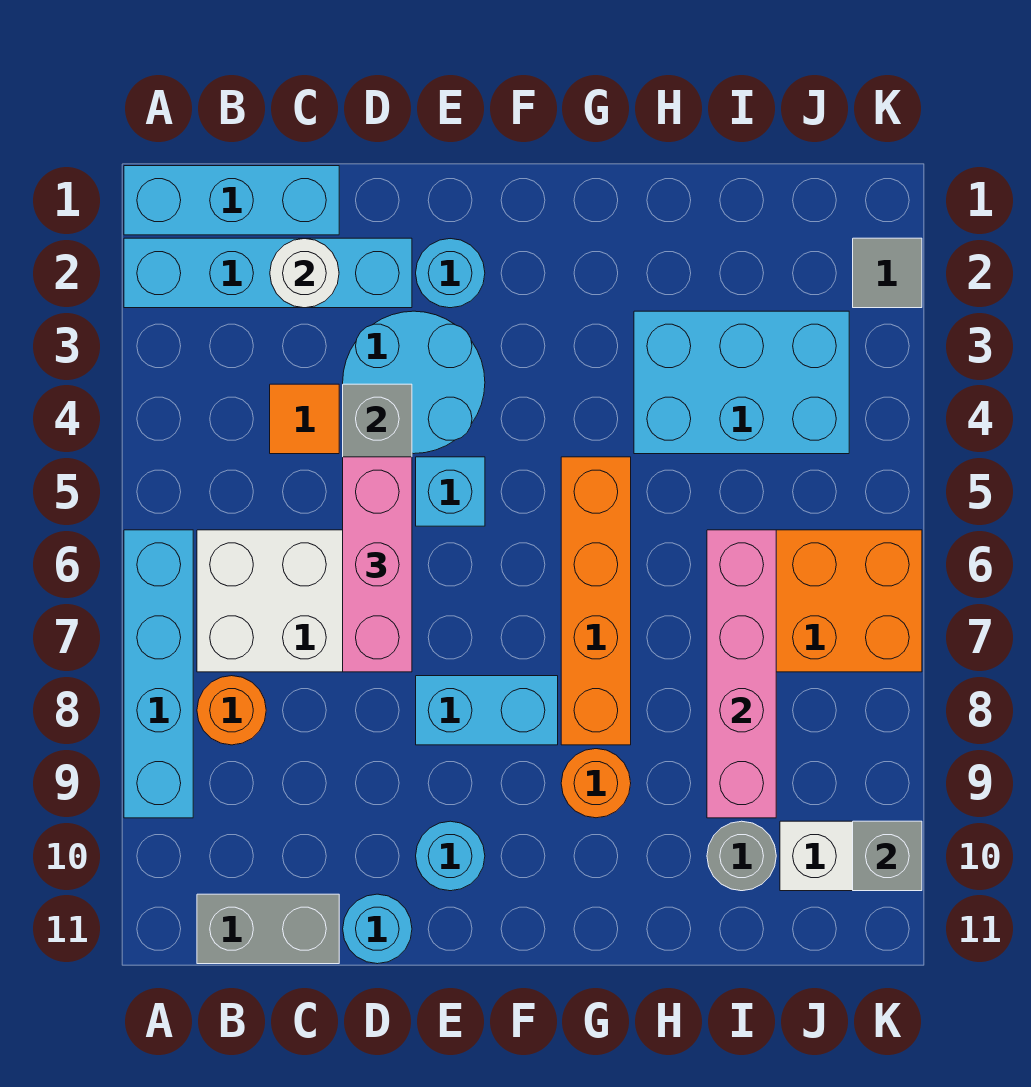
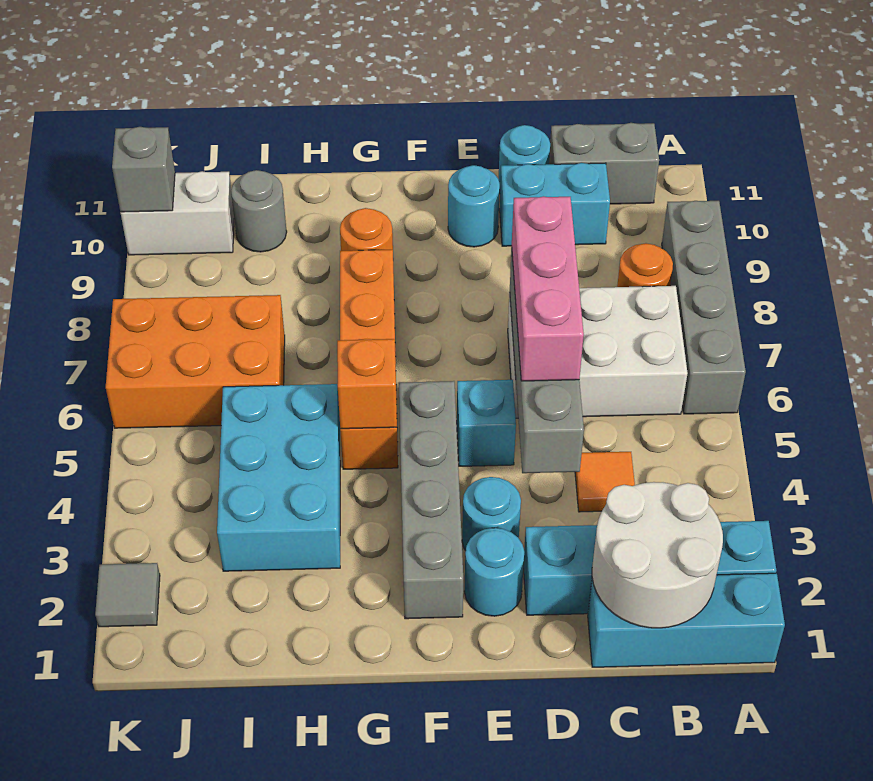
cyan brick A6:A9 level 1 -> grey brick A6:A9 level 1
white round brick C2 level 2 -> white round brick B1:C2 level 2
cyan round brick D3:E4 level 1 -> cyan round brick E3 level 1
cyan brick E8:F8 level 1 -> cyan brick C10:D10 level 1
none -> grey brick F2:F5 level 1
none -> orange brick G5 level 2
cyan brick H3:J4 level 1 -> cyan brick H3:I5 level 1
pink brick I6:I9 level 2 -> none

